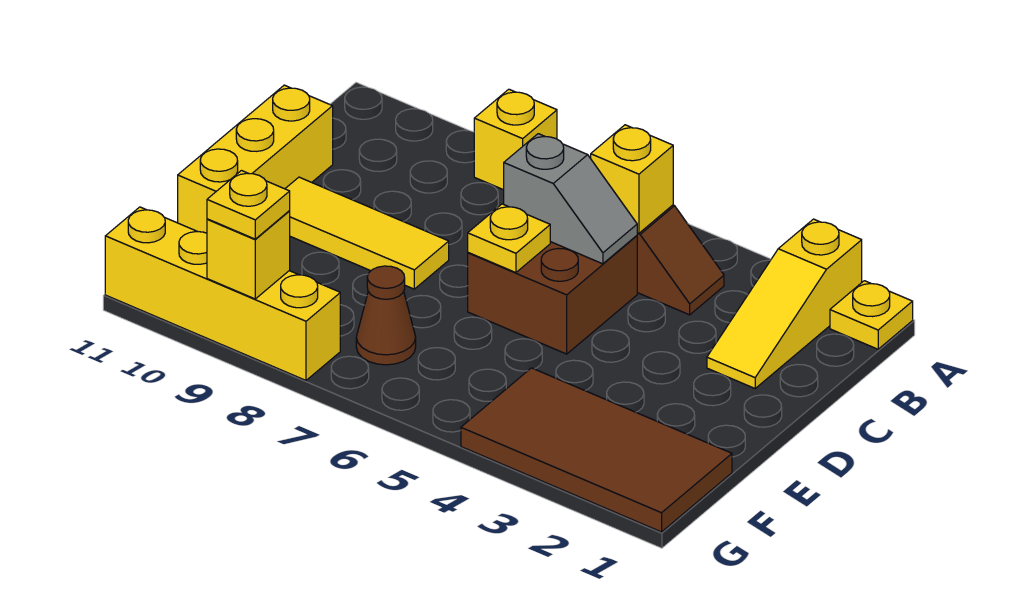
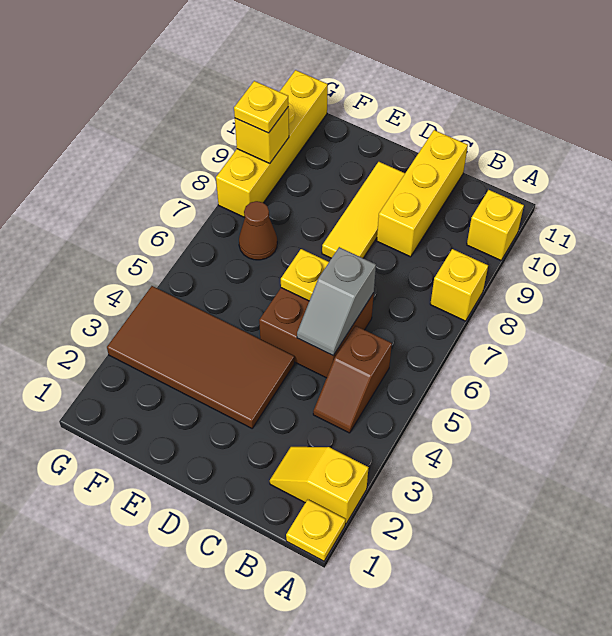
yellow slope A2:C2 level 1 top A -> yellow slope A2:B2 level 1 top A
yellow brick B5 level 2 -> yellow brick A10 level 1
yellow brick C11:E11 level 1 -> yellow brick C9:C11 level 1
brown tile F1:G4 level 1 -> brown tile D3:G4 level 1

